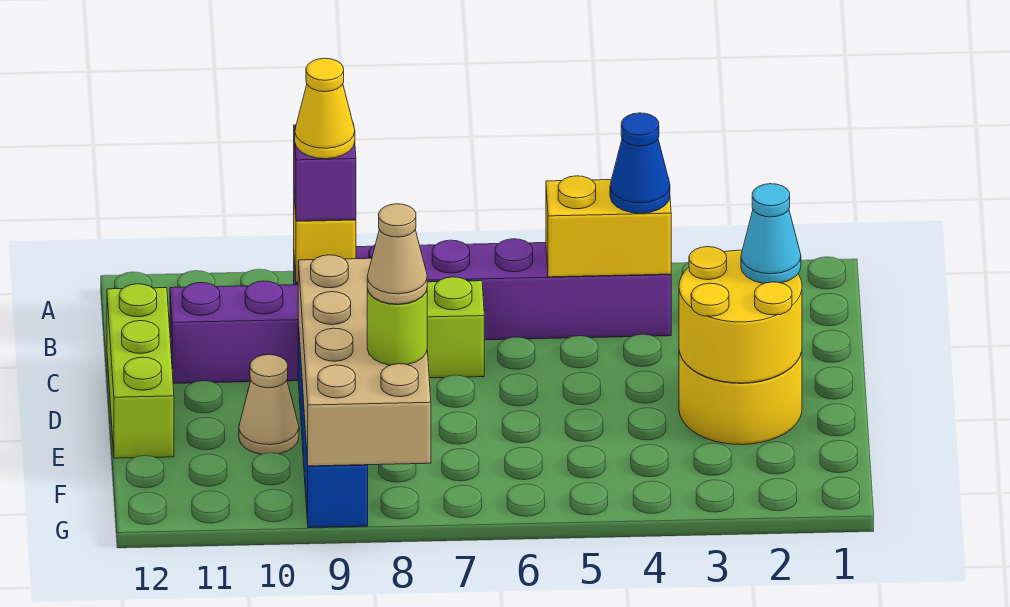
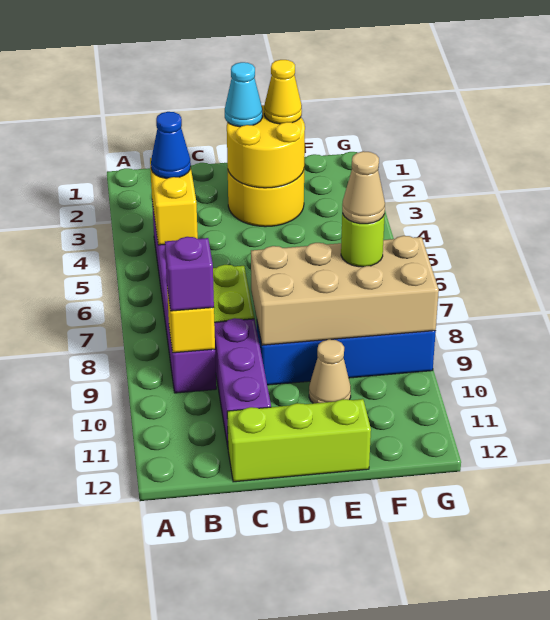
yellow cone B9 level 4 -> yellow cone E2 level 3

